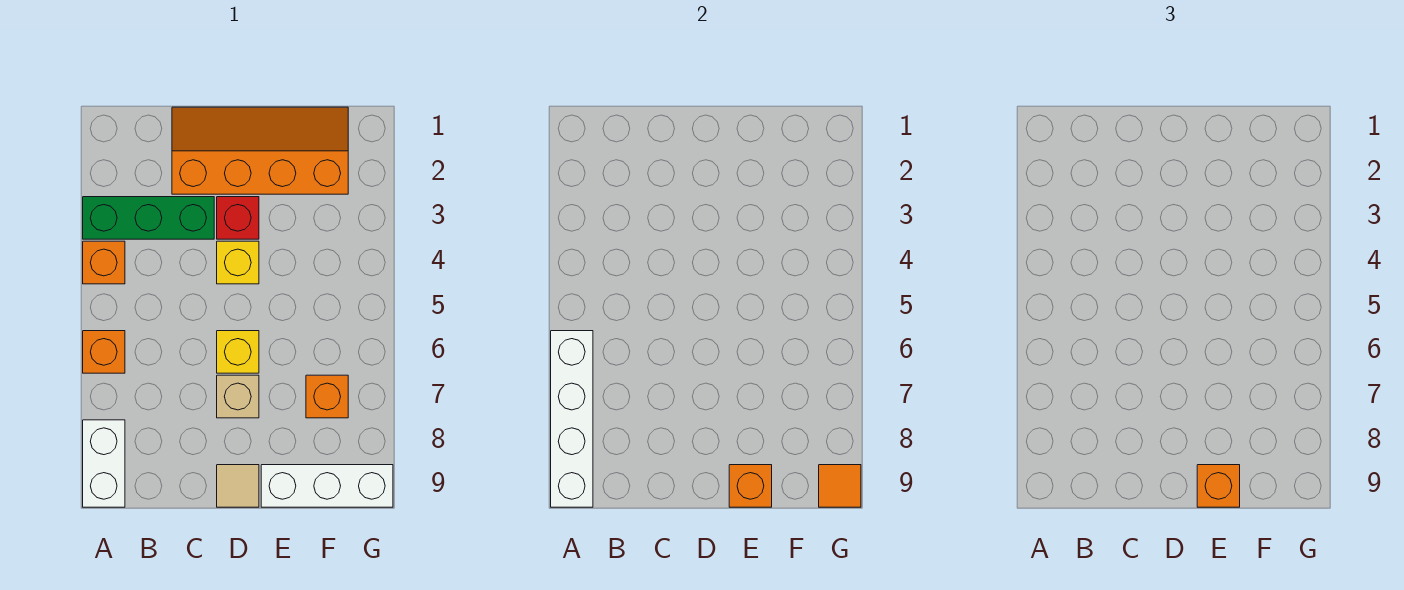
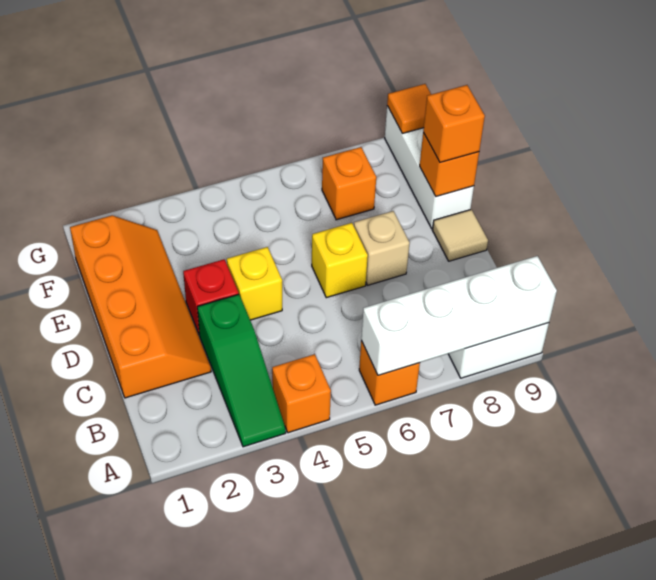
green brick A3:C3 level 1 -> green slope A3:C3 level 1 top C
orange slope C1:F2 level 1 top 2 -> orange slope C1:F2 level 1 top 1

